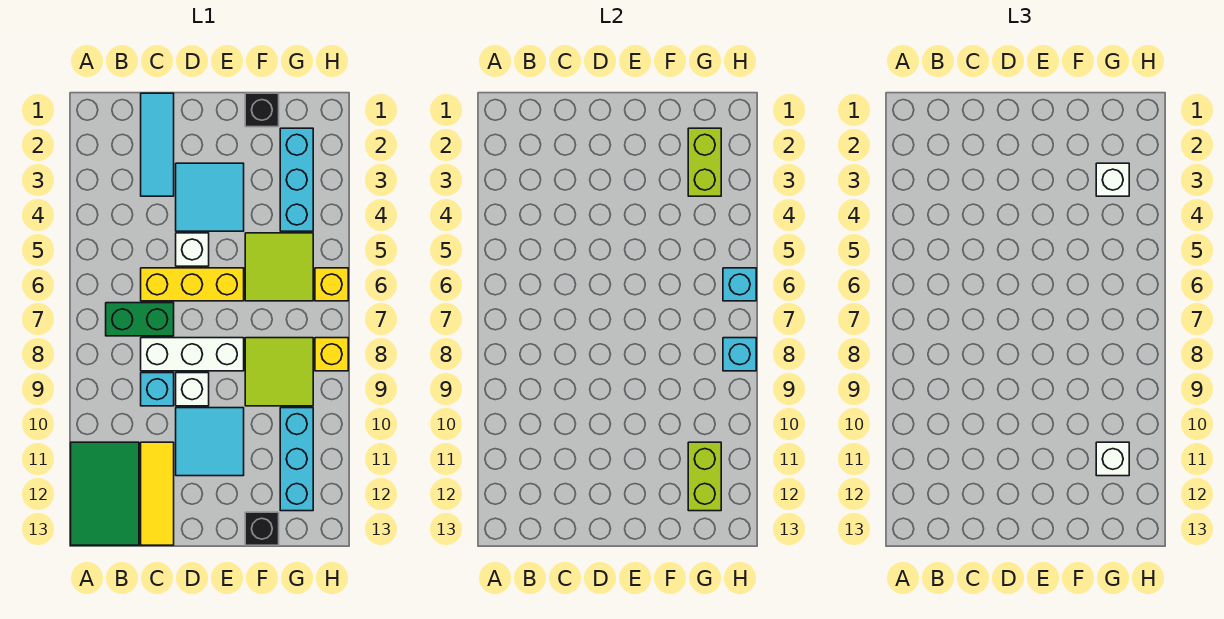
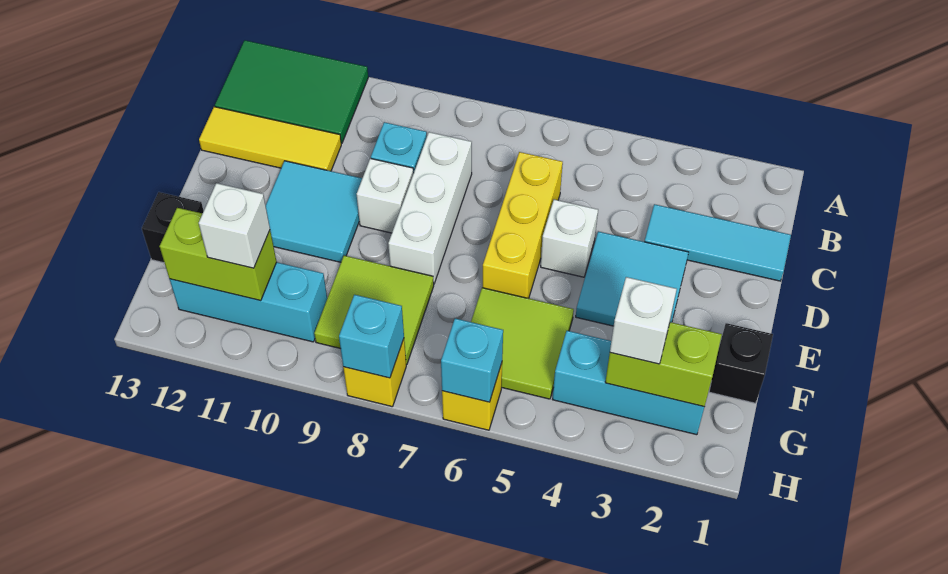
green brick B7:C7 level 1 -> none

